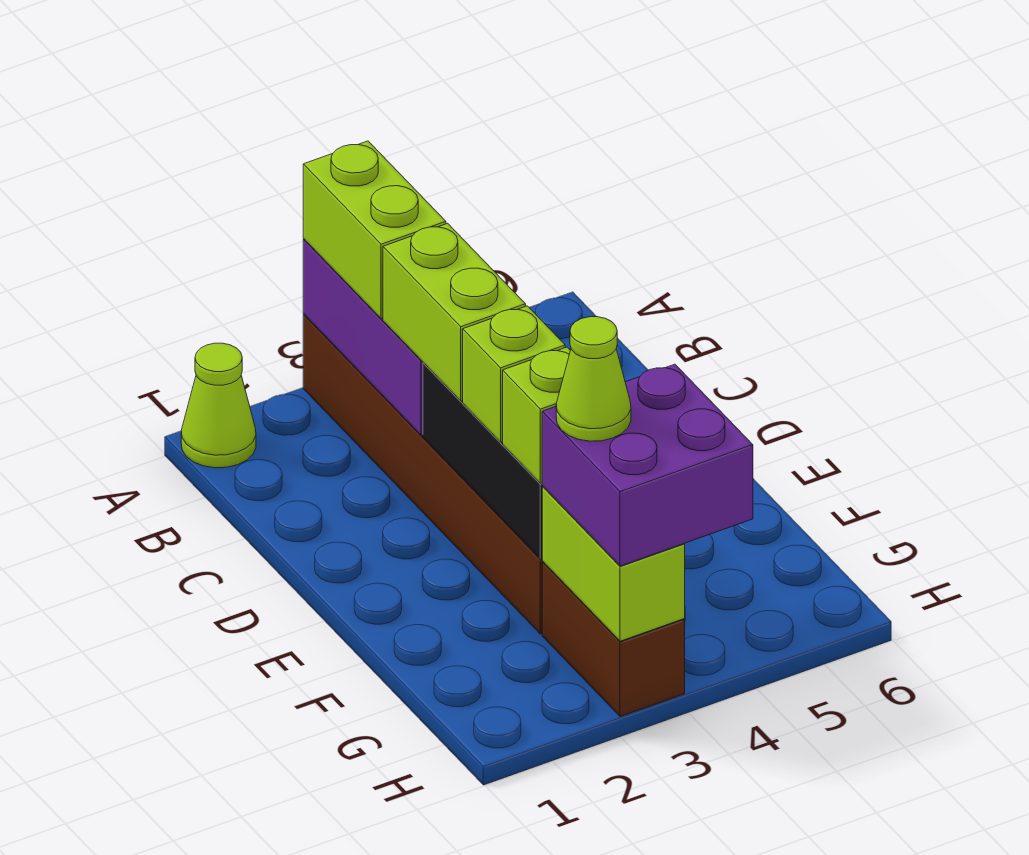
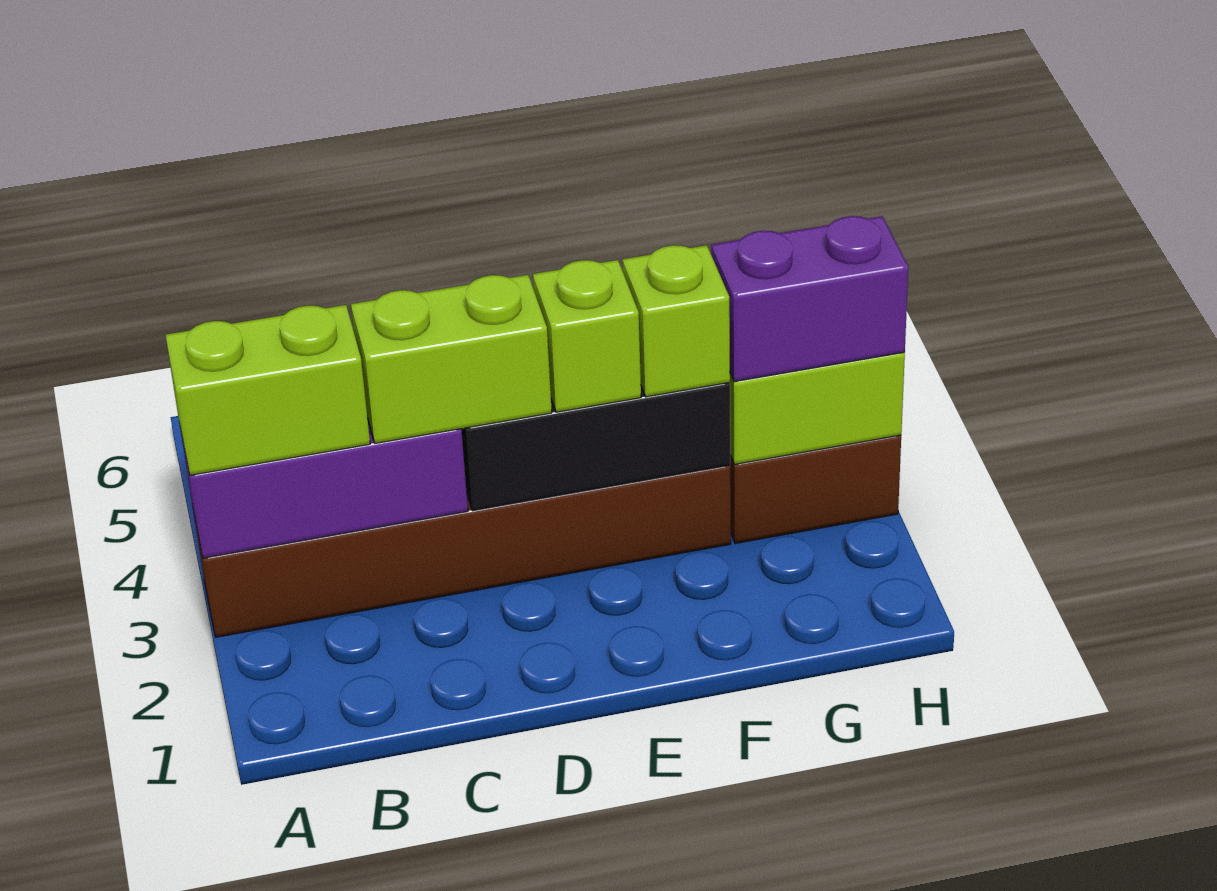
lime cone A1 level 1 -> none
purple brick G3:H4 level 3 -> purple brick G3:H3 level 3
lime cone G3 level 4 -> none

